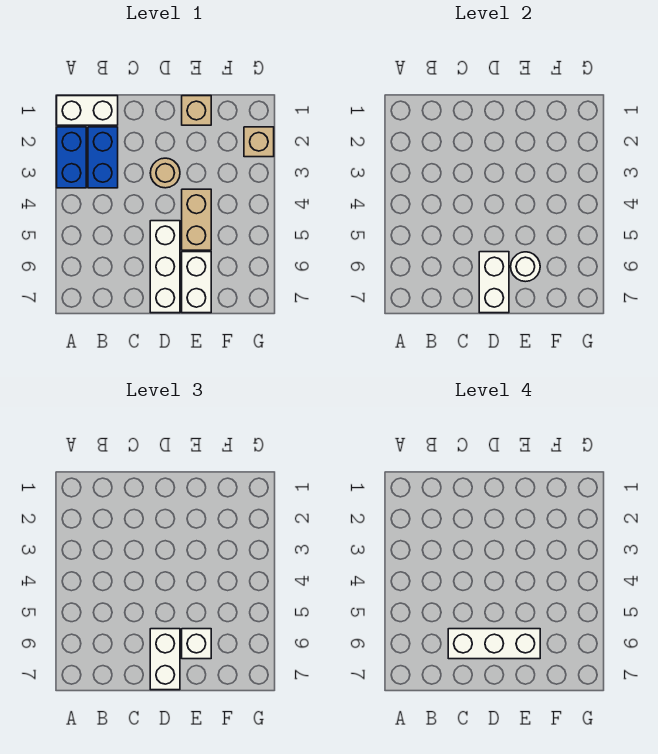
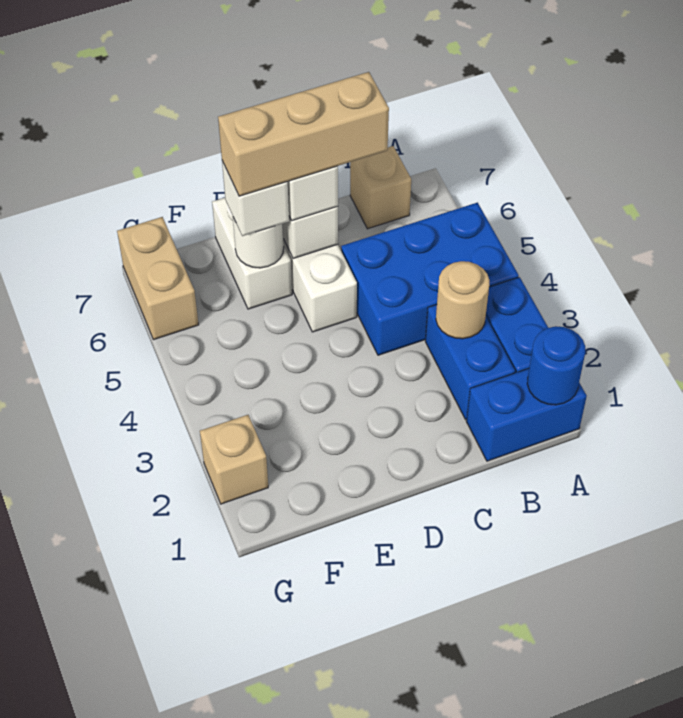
white brick A1:B1 level 1 -> blue brick A1:B1 level 1
none -> blue round brick A1 level 2
none -> blue brick A4:C5 level 1
white brick C6:E6 level 4 -> tan brick C6:E6 level 4
tan round brick D3 level 1 -> tan round brick B3 level 2
tan brick E1 level 1 -> tan brick B7 level 1
tan brick E4:E5 level 1 -> tan brick G6:G7 level 1

